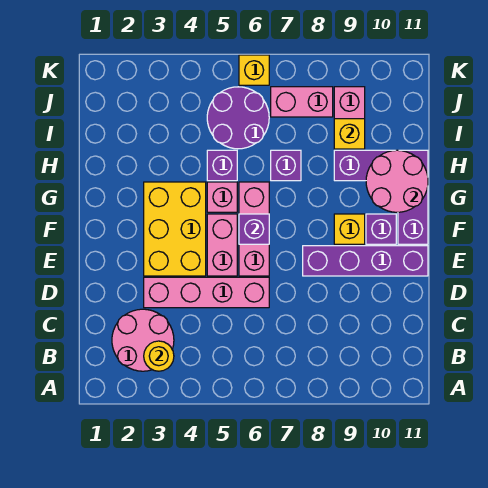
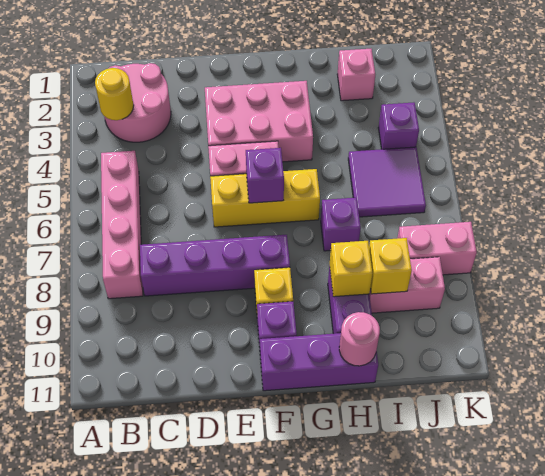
pink brick D3:D6 level 1 -> pink brick B5:B8 level 1
yellow brick E3:G4 level 1 -> pink brick E3:G4 level 1
pink brick E6:G6 level 1 -> yellow brick E6:G6 level 1
purple brick E8:E11 level 1 -> purple brick C8:F8 level 1
pink brick G5 level 1 -> pink brick I2 level 1
pink round brick G10:H11 level 2 -> pink round brick H11 level 2
purple brick H5 level 1 -> purple brick J4 level 1
purple round brick I5:J6 level 1 -> purple tile I5:J6 level 1
pink brick J7:J8 level 1 -> pink brick J8:K8 level 1
yellow brick K6 level 1 -> yellow brick H9 level 2

